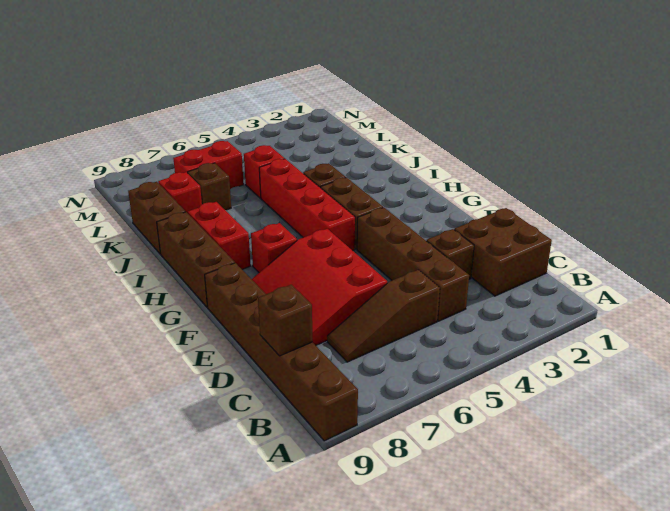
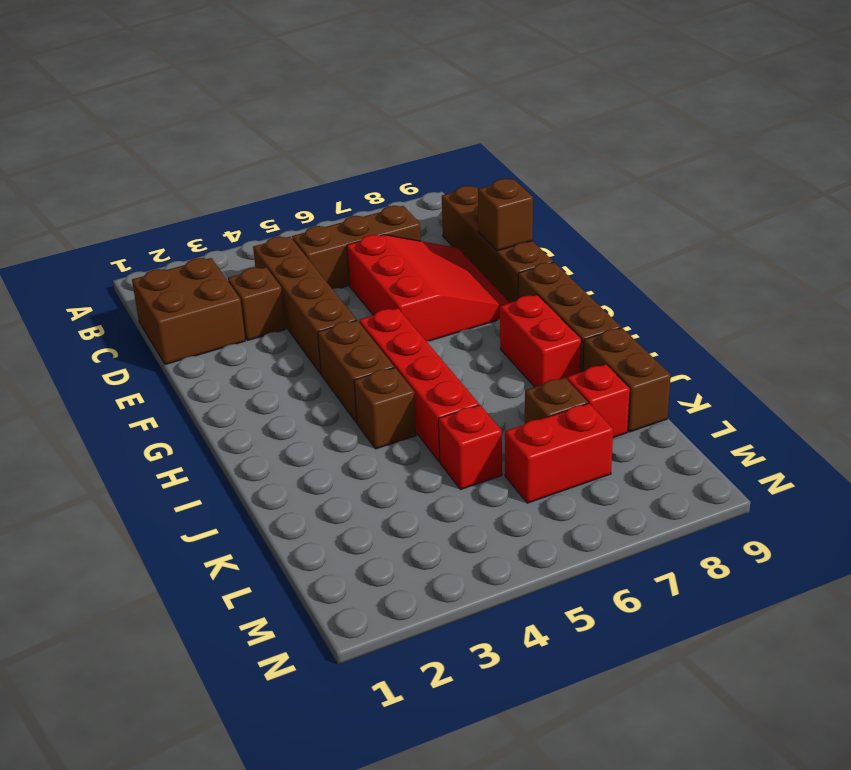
brown brick A9:F9 level 1 -> brown brick C9:F9 level 1
brown slope C5:C7 level 1 top 5 -> brown brick C5:C7 level 1
brown brick C9 level 2 -> brown brick E9 level 2
red brick G7 level 1 -> none

